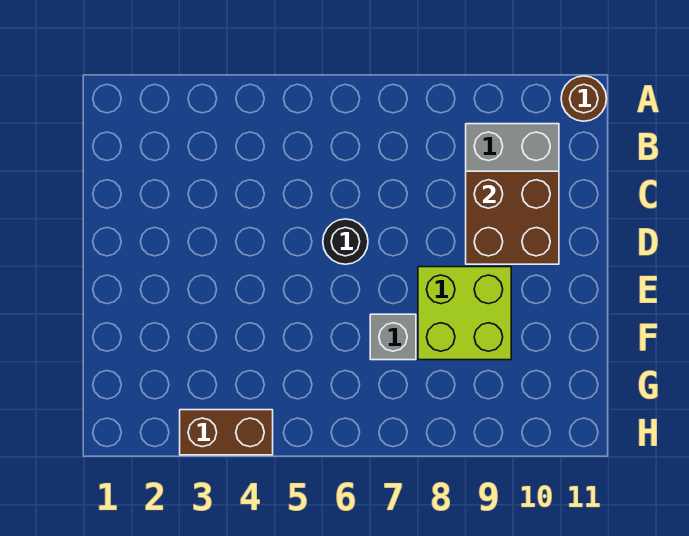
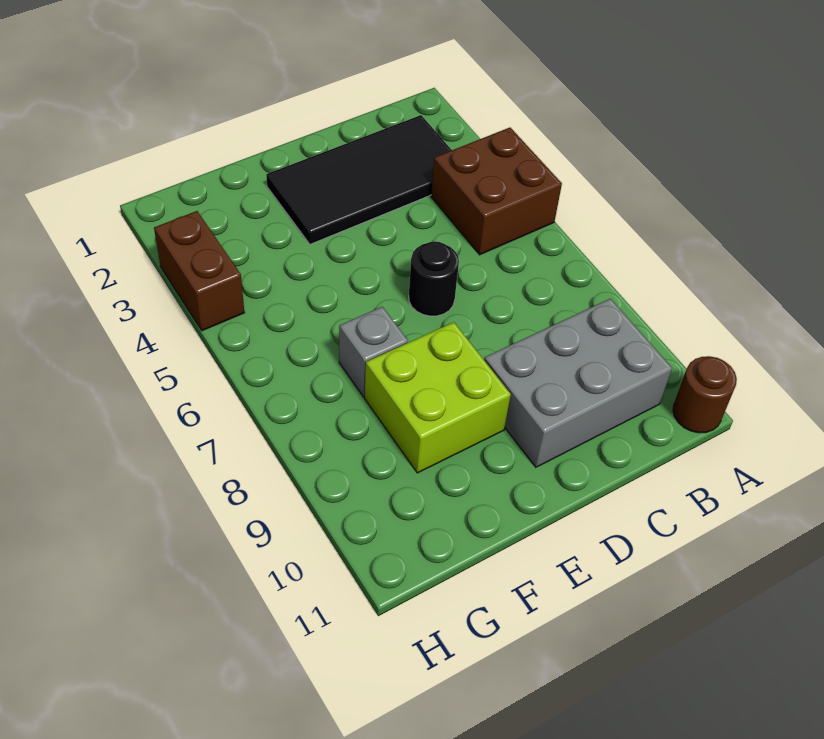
none -> black tile B2:E3 level 1
brown brick C9:D10 level 2 -> brown brick A4:B5 level 1

